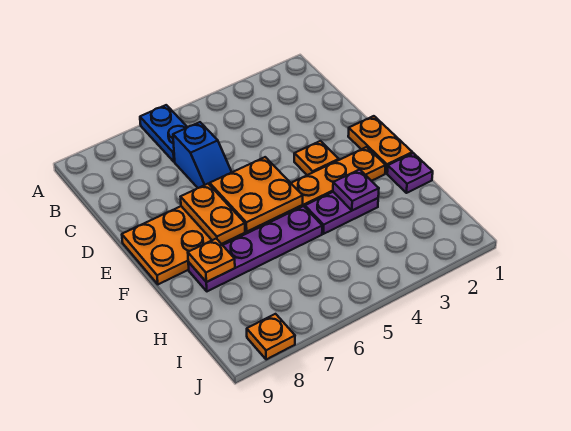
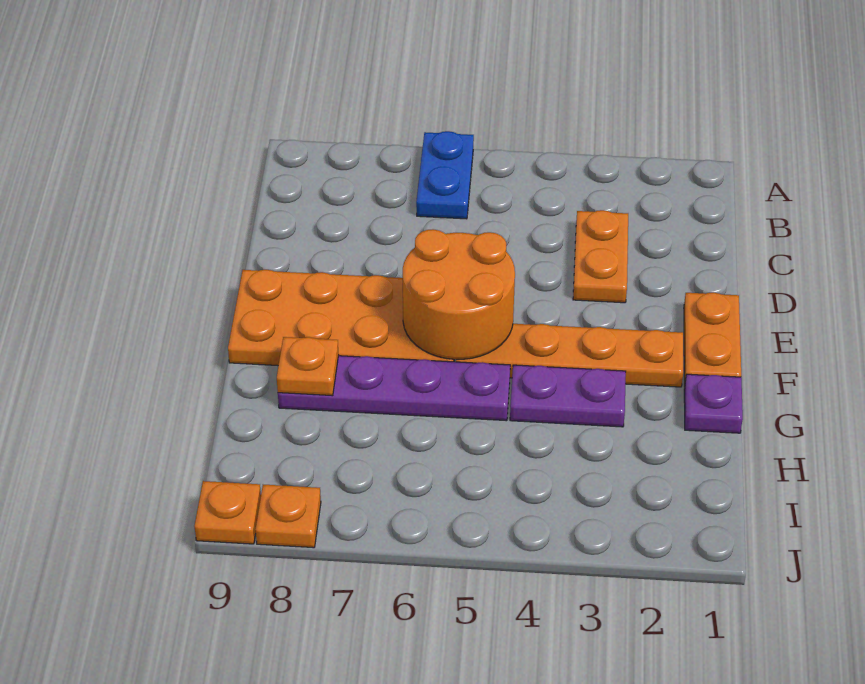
blue slope C6:D6 level 1 top C -> none
orange plate E3 level 1 -> orange plate J9 level 1
orange plate E5:F6 level 2 -> orange round brick E5:F6 level 2
orange plate E7:F7 level 2 -> orange plate C3:D3 level 1
purple plate G3 level 2 -> none

